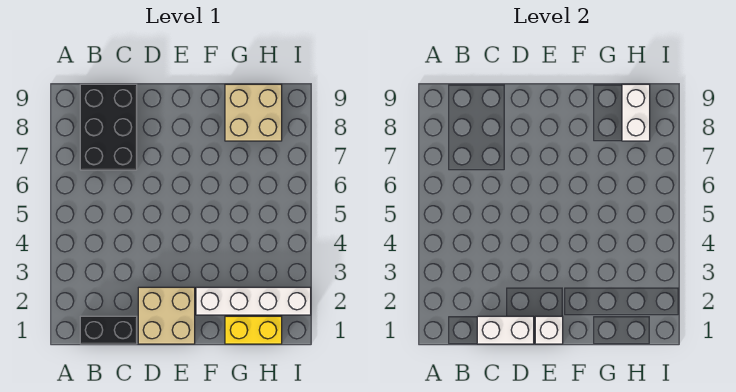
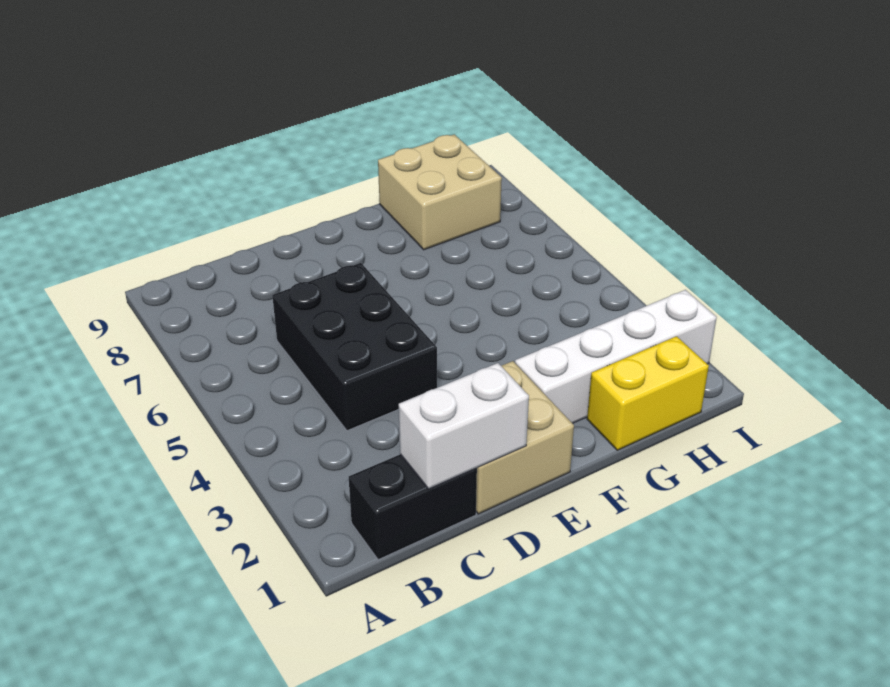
black brick B7:C9 level 1 -> black brick C4:D6 level 1
white brick E1 level 2 -> none
white brick H8:H9 level 2 -> none

